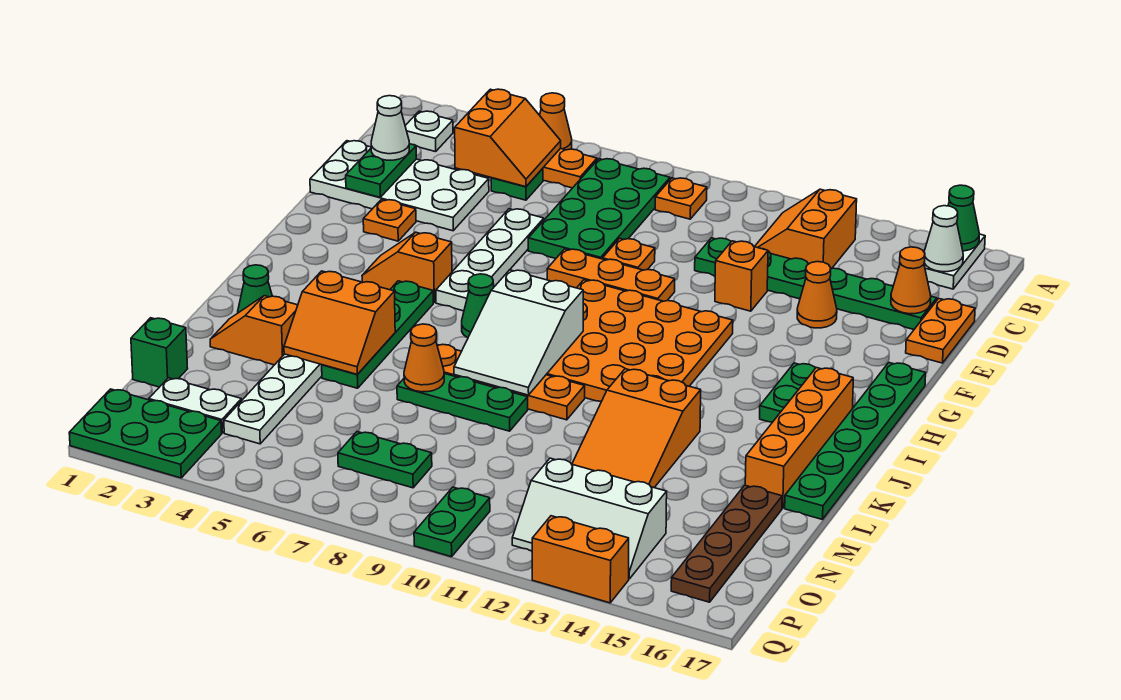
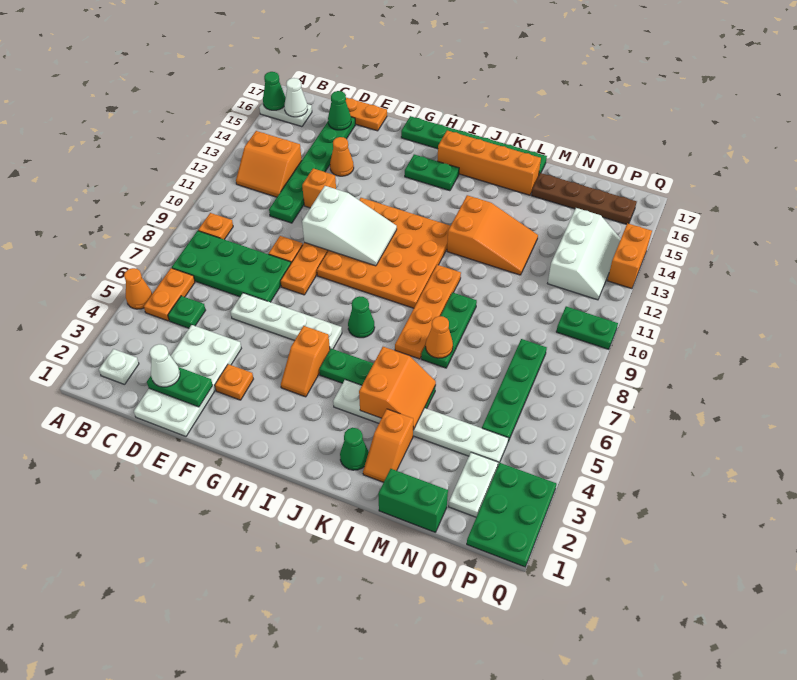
orange slope B4:C5 level 2 top 4 -> none
orange cone D16 level 2 -> green cone D16 level 2
white slope I8:K9 level 2 top I -> white slope F10:H11 level 2 top F
green brick N1 level 1 -> green brick M1:N1 level 1
green plate O7:O8 level 1 -> green plate O5:O8 level 1

